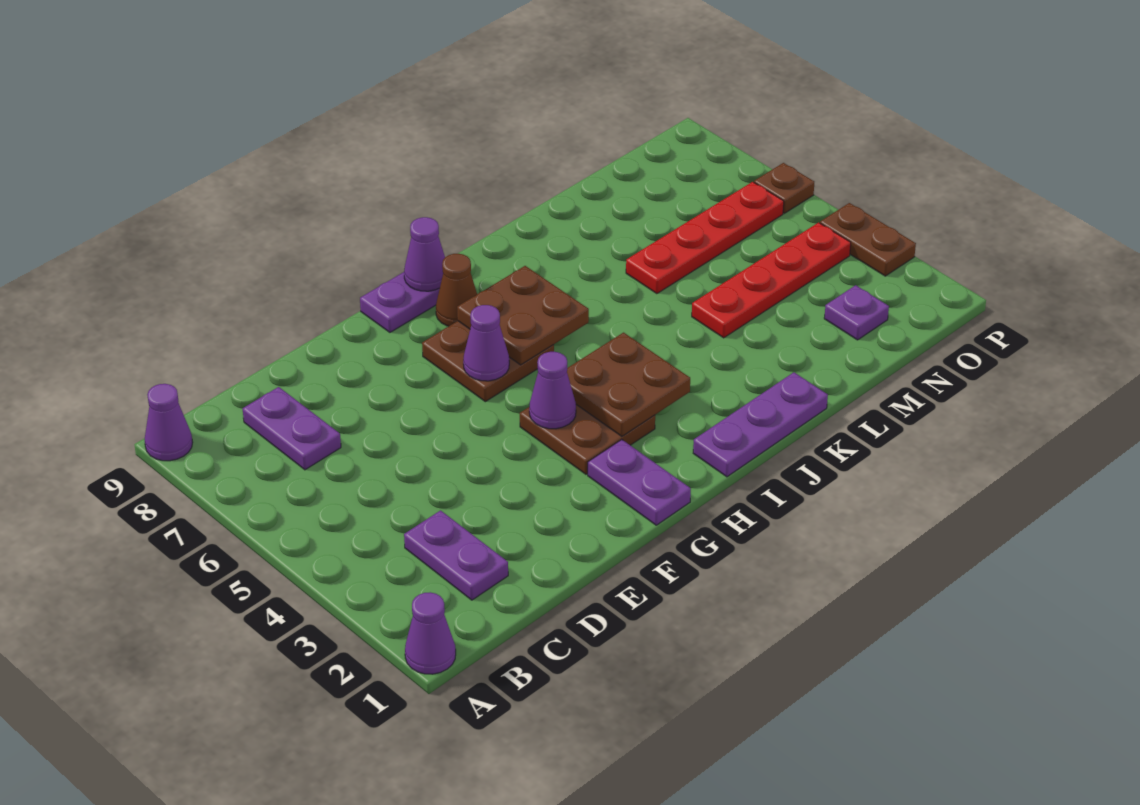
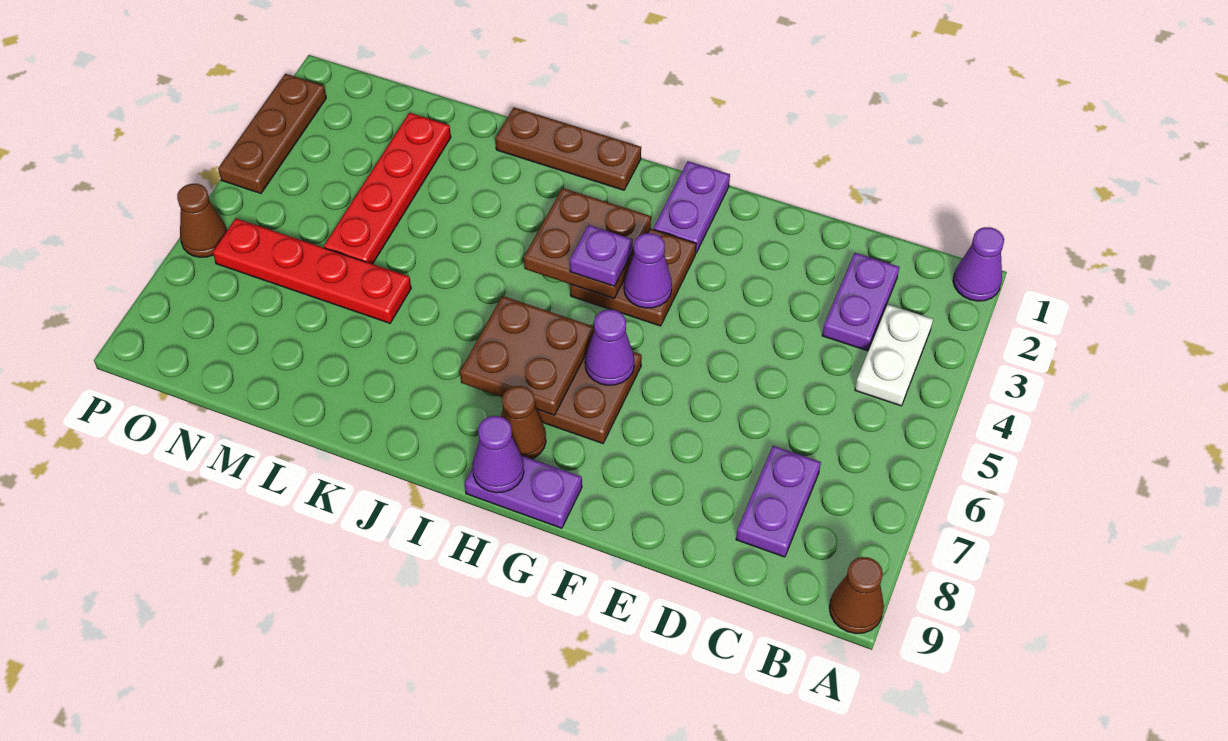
purple cone A9 level 1 -> brown cone A9 level 1
none -> white plate B3:B4 level 1
purple plate I1:K1 level 1 -> brown plate I1:K1 level 1
red plate L4:O4 level 1 -> red plate M2:M5 level 1
purple plate N2 level 1 -> purple plate H4 level 3
brown plate P3:P4 level 1 -> brown plate P2:P4 level 1
brown plate P6 level 1 -> brown cone P6 level 1

